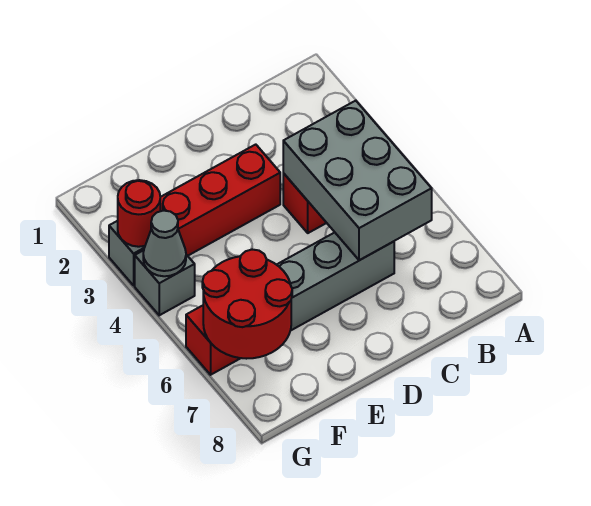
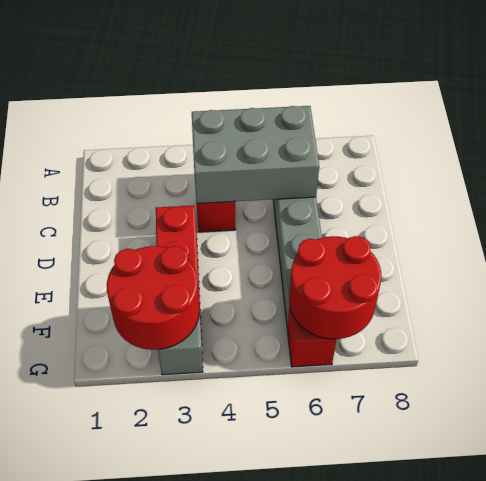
red round brick G3 level 2 -> red round brick F2:G3 level 2
grey brick G4 level 1 -> none
grey cone G4 level 2 -> none

